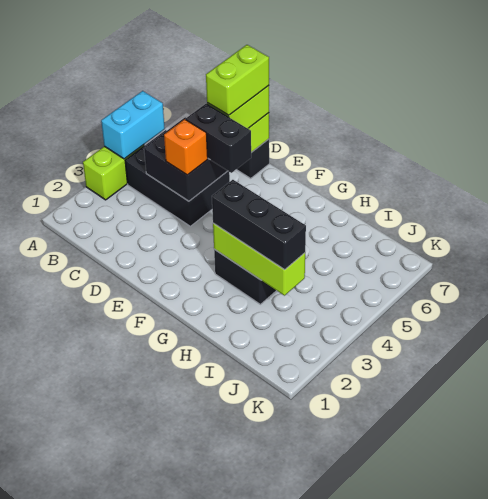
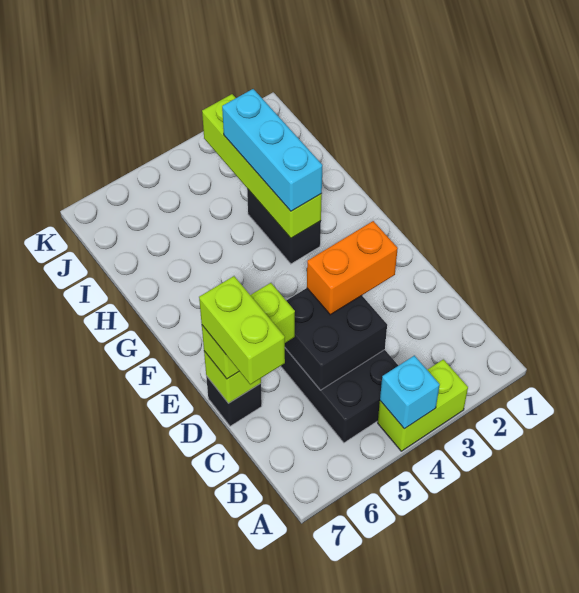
cyan brick A4:A5 level 2 -> cyan brick A4 level 2
orange brick D4 level 3 -> orange brick D3:D4 level 3
black brick D5:E5 level 3 -> none
lime brick D6:D7 level 4 -> lime brick C7:D7 level 4
lime brick G3:I3 level 2 -> lime brick G3:J3 level 2
black brick G3:I3 level 3 -> cyan brick G3:I3 level 3

